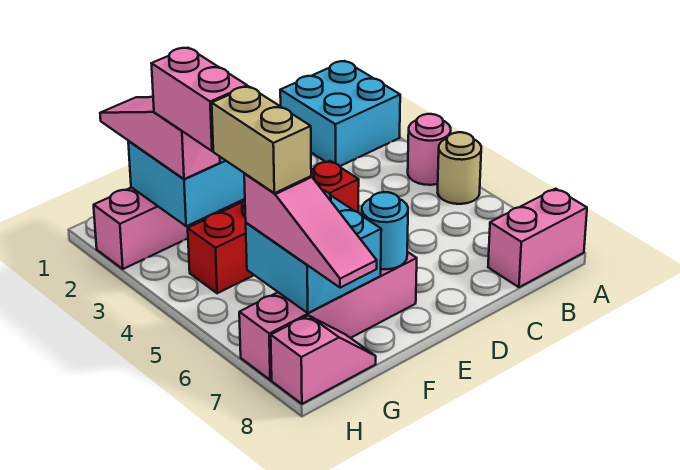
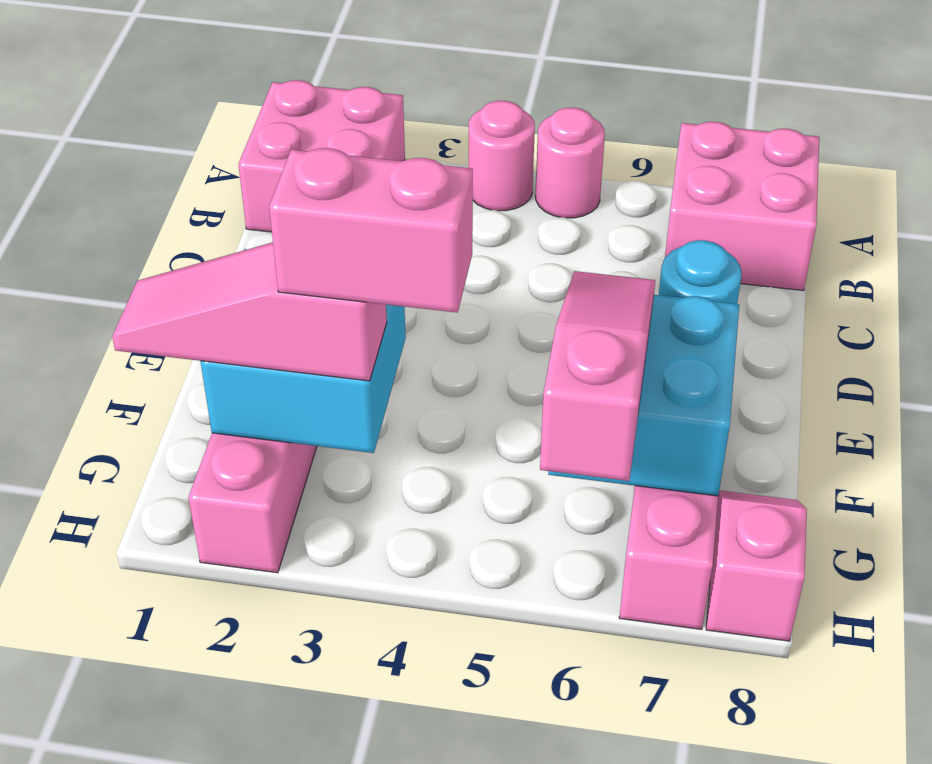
cyan brick A1:B2 level 1 -> pink brick A1:B2 level 1
tan round brick A5 level 1 -> pink round brick A5 level 1
pink brick A8:B8 level 1 -> pink brick A7:B8 level 1
red brick D4:G4 level 1 -> none
tan brick G5:G6 level 4 -> none
pink slope G6:G8 level 3 top 6 -> pink slope F6:H6 level 3 top H

